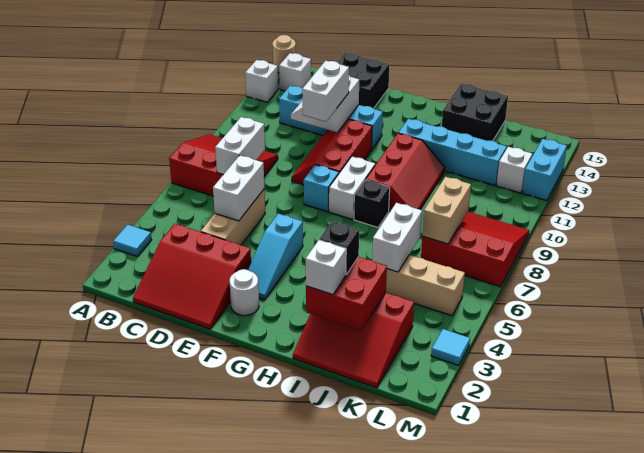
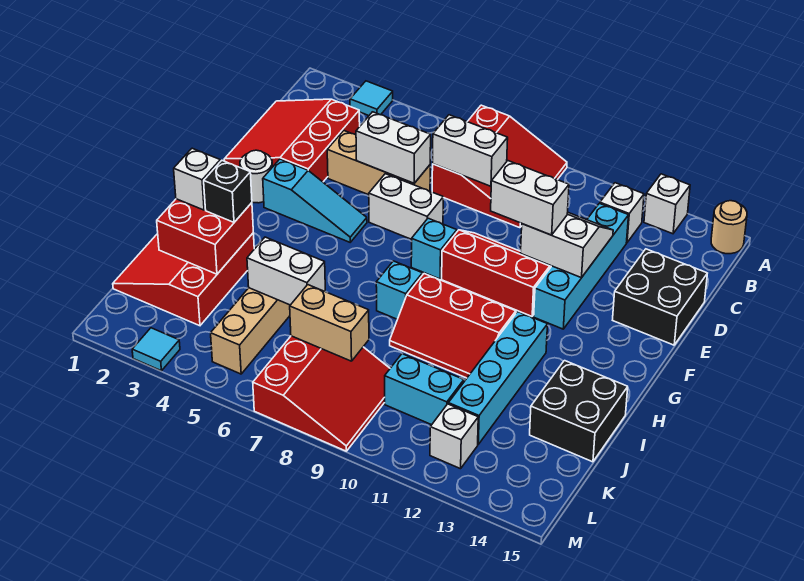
white brick B14 level 1 -> white brick B12 level 1
cyan slope F3:F5 level 1 top 5 -> cyan slope F3:F5 level 1 top 3
white brick G8:G9 level 1 -> white brick E6:E7 level 1
black brick H8 level 1 -> cyan brick H8 level 1
cyan brick M12:M13 level 1 -> cyan brick K10:K11 level 1

